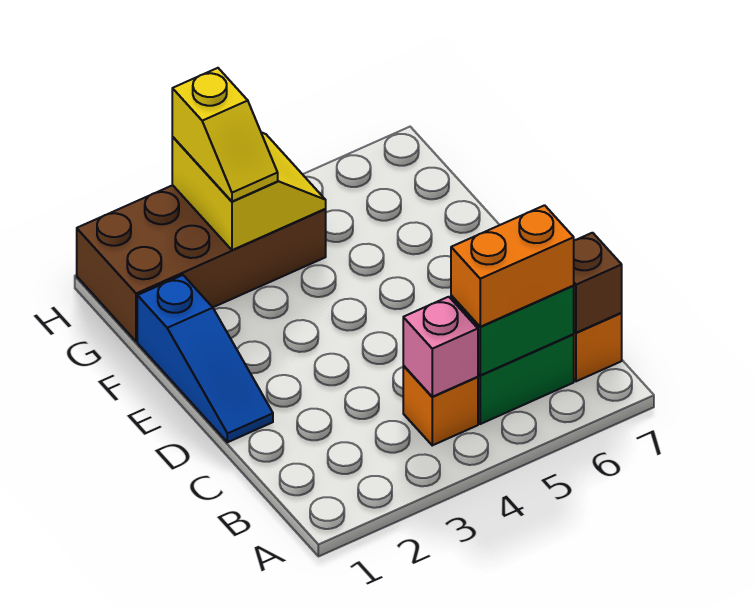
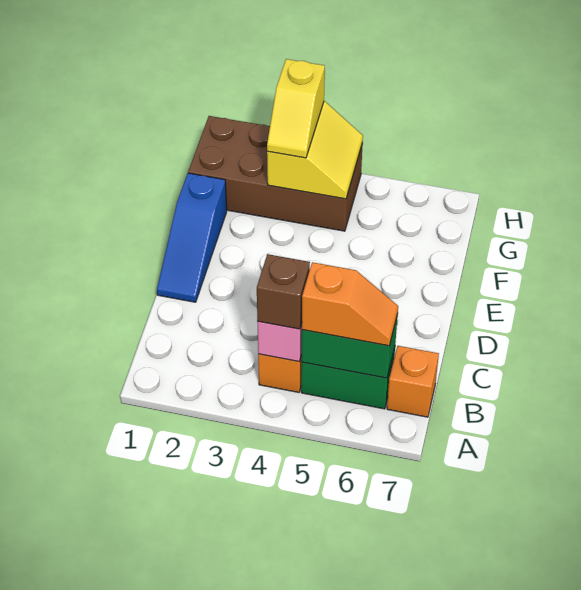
orange brick B5:B6 level 3 -> orange slope B5:B6 level 3 top 5
brown brick B7 level 2 -> brown brick B4 level 3

